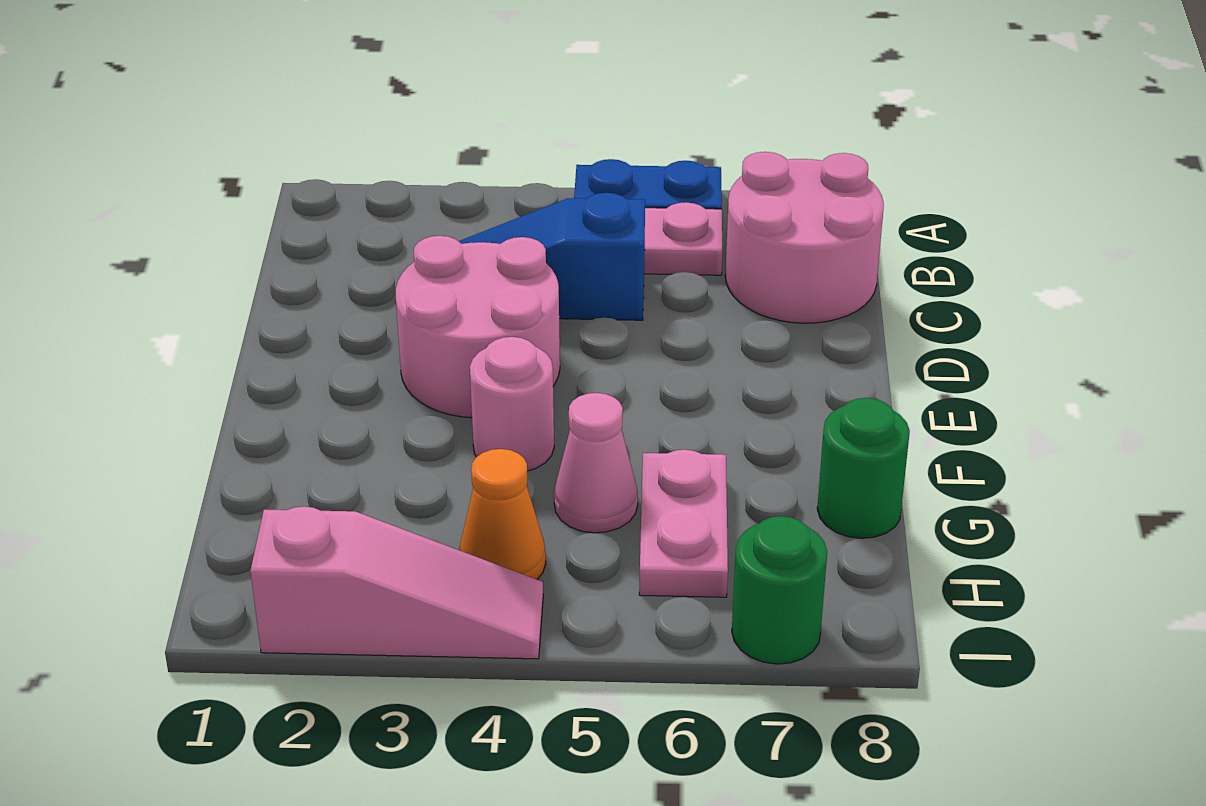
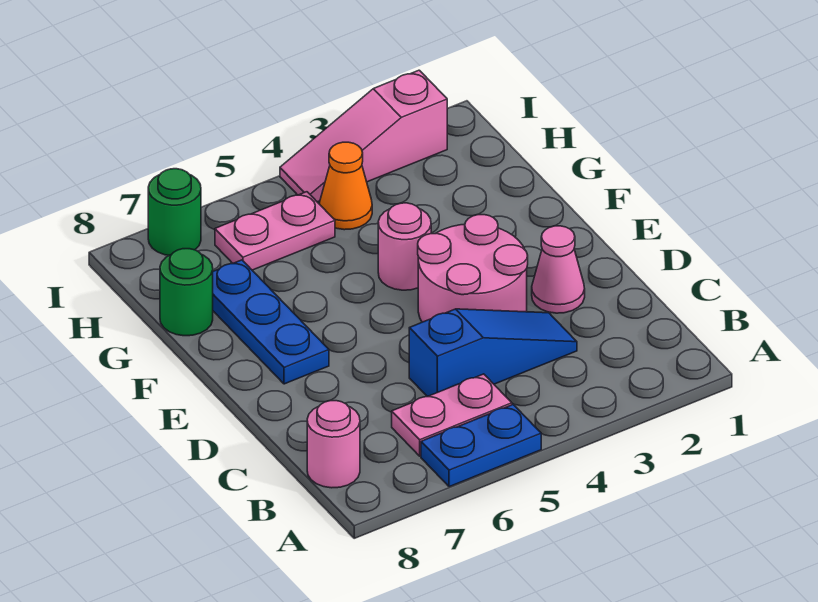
pink round brick B7:C8 level 1 -> pink round brick B8 level 1
none -> blue plate E7:G7 level 1
pink cone G5 level 1 -> pink cone D2 level 1
pink plate G6:H6 level 1 -> pink plate H5:H6 level 1

